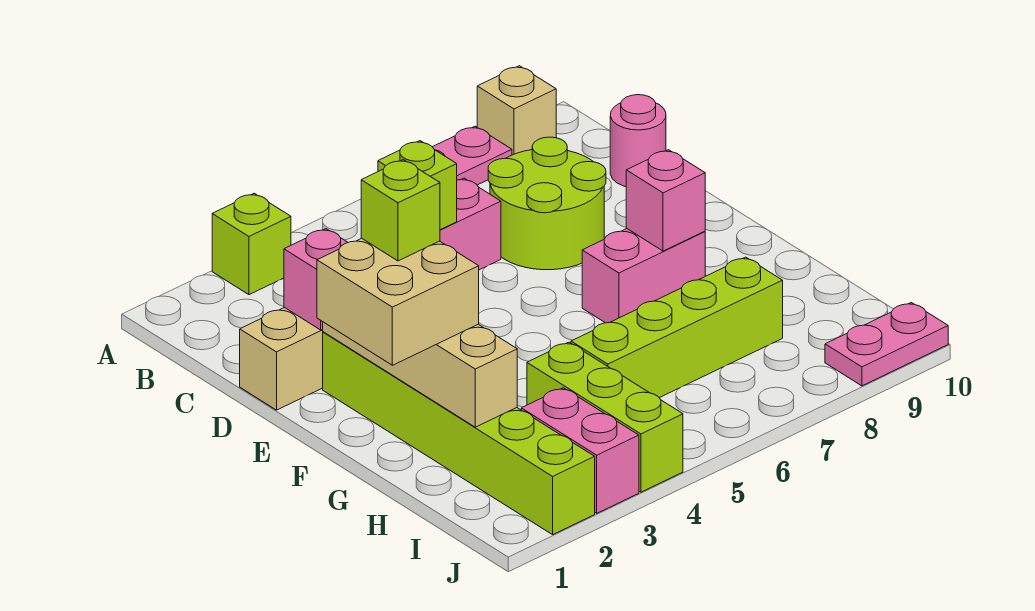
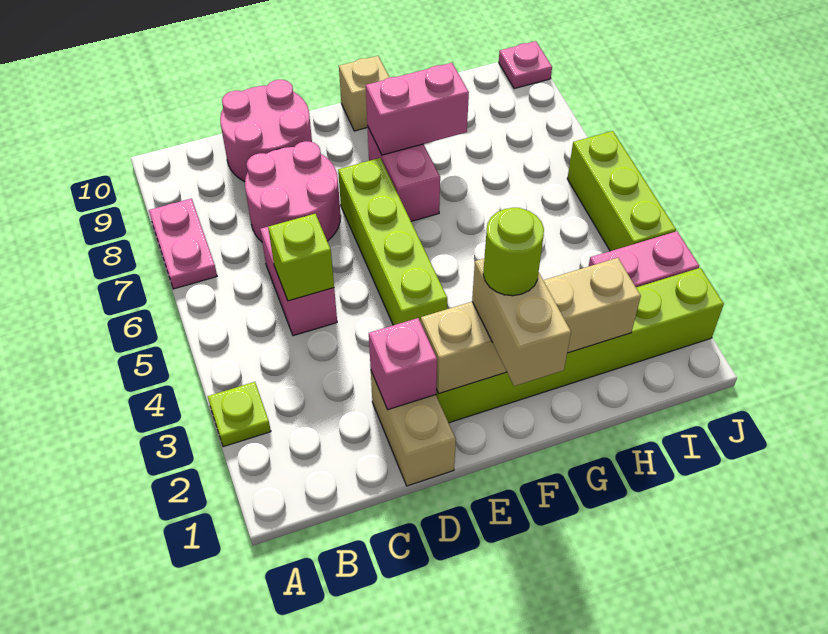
lime brick A3 level 1 -> lime plate A3 level 1
tan brick A9 level 1 -> tan brick F10 level 1
lime round brick C7:D8 level 1 -> pink round brick C7:D8 level 1
pink round brick C10 level 1 -> pink round brick C9:D10 level 1
tan brick F1:G2 level 3 -> tan brick F1:F2 level 3
lime brick F2 level 4 -> lime round brick F2 level 4
pink brick F8 level 2 -> pink brick F8:G8 level 2
lime brick H4:J4 level 1 -> lime brick J4:J6 level 1
lime brick H5:H8 level 1 -> lime brick E4:E7 level 1
pink plate J9:J10 level 1 -> pink plate J10 level 1

